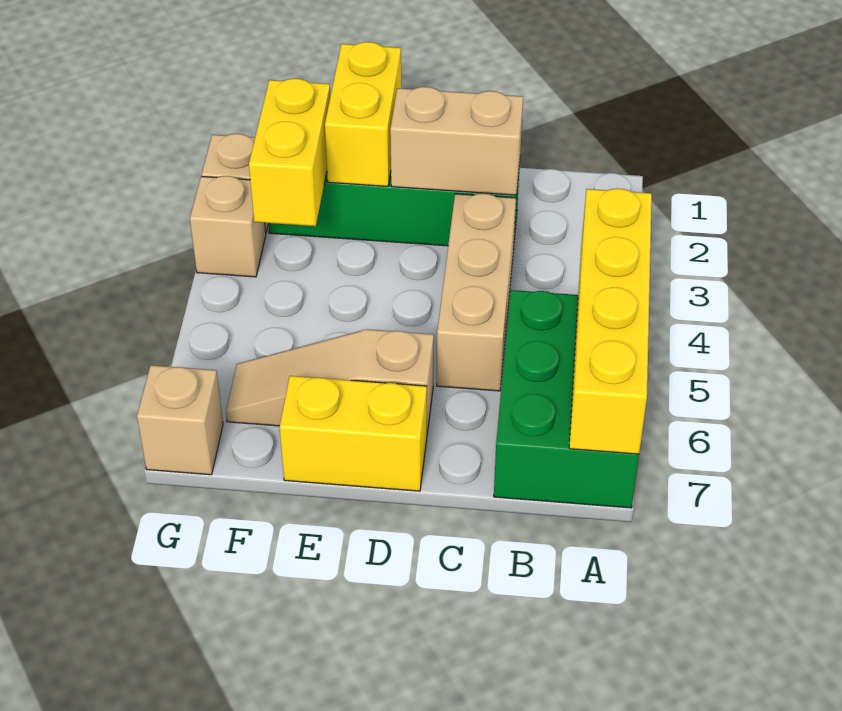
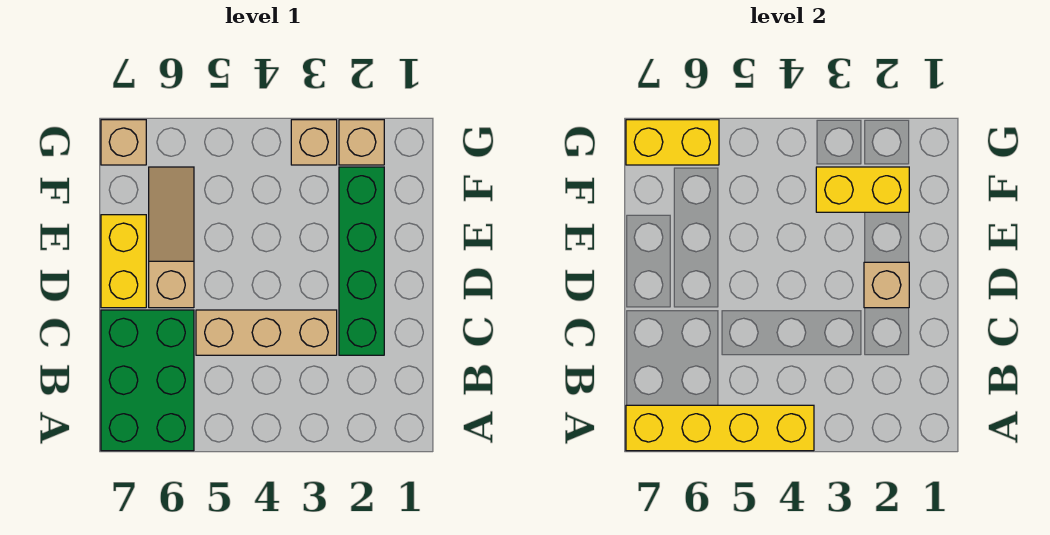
green brick A5:B7 level 1 -> green brick A6:C7 level 1
tan brick C2:D2 level 2 -> tan brick D2 level 2
yellow brick E1:E2 level 2 -> yellow brick G6:G7 level 2

